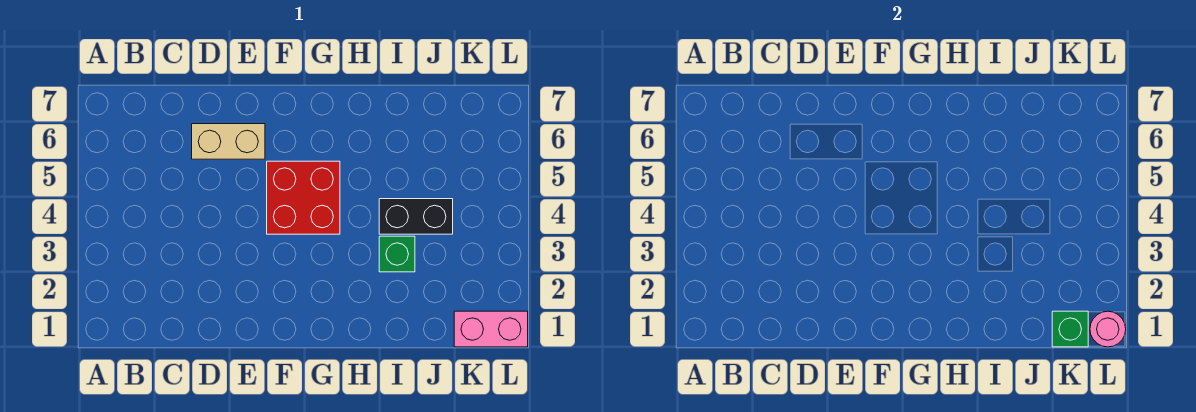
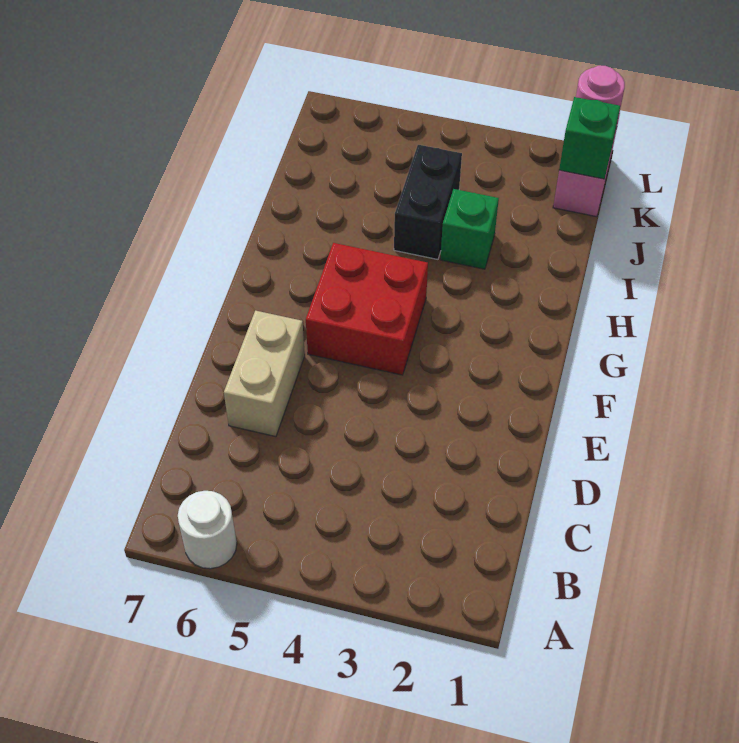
none -> white round brick A6 level 1

